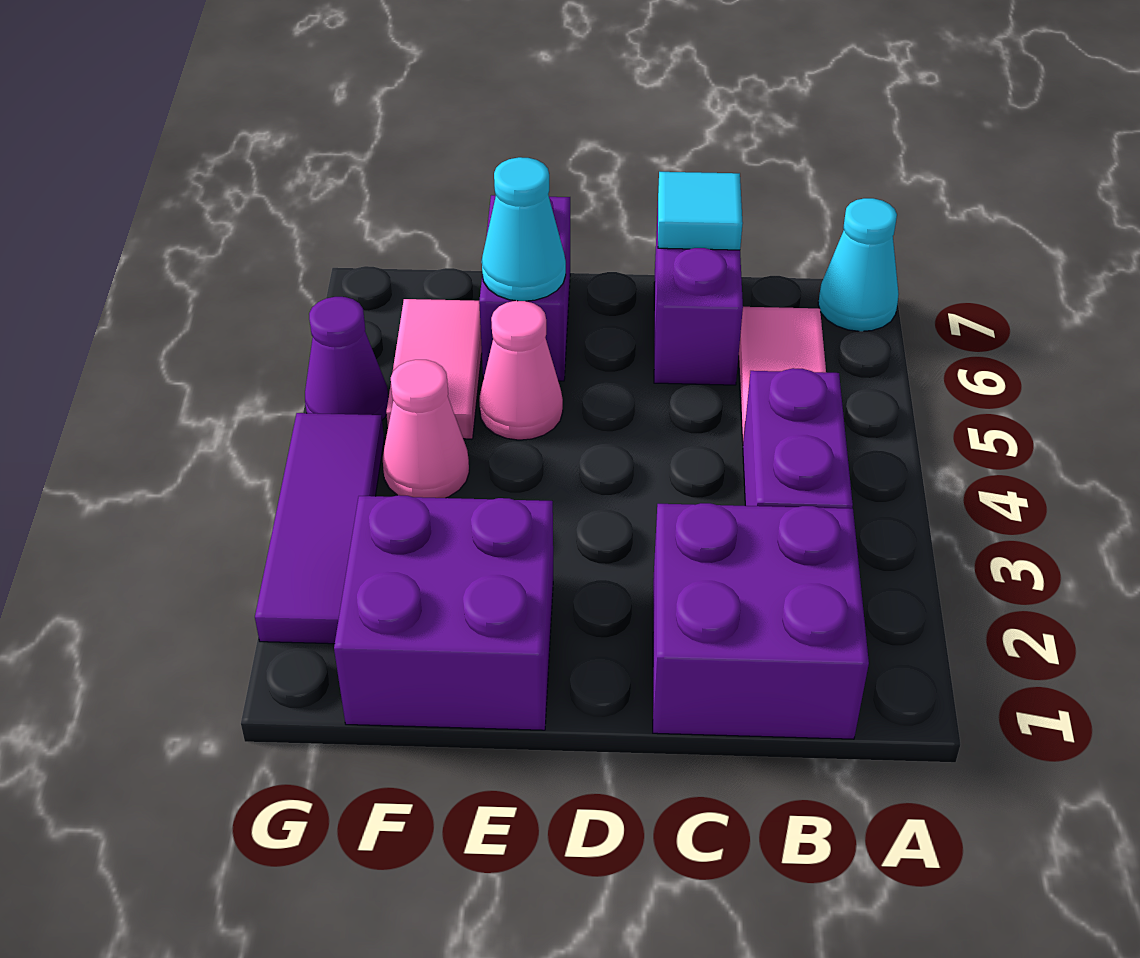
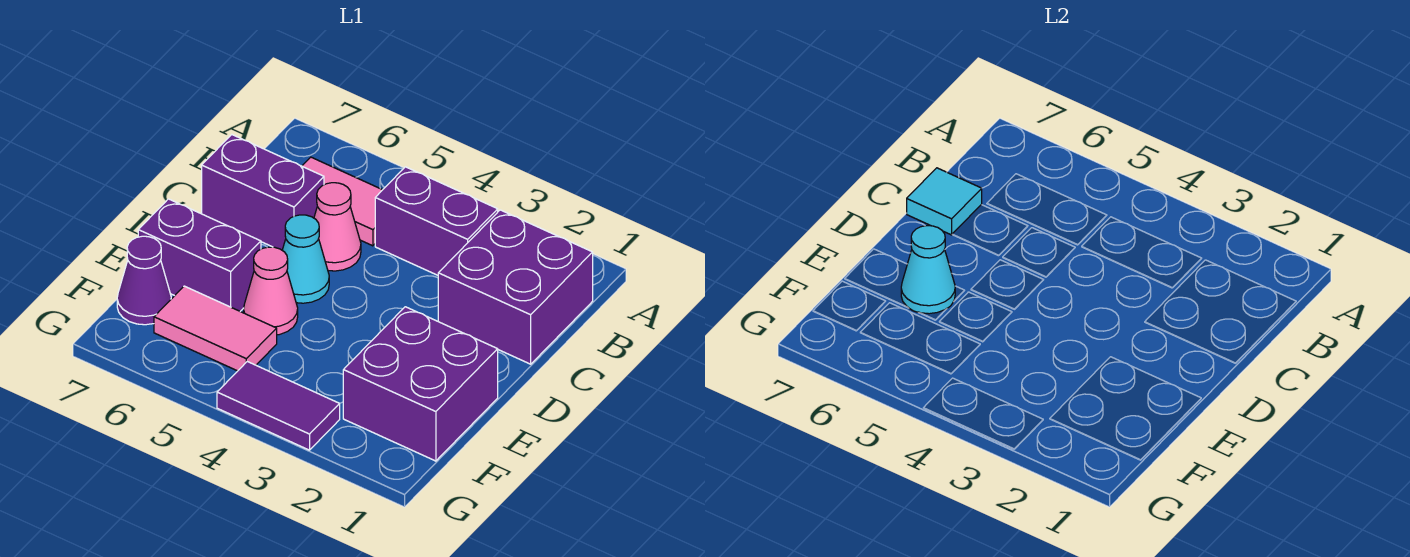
cyan cone A7 level 1 -> cyan cone D5 level 1
pink cone F4 level 1 -> pink cone C5 level 1
purple tile G2:G4 level 1 -> purple tile G3:G4 level 1
purple cone G5 level 1 -> purple cone F7 level 1

